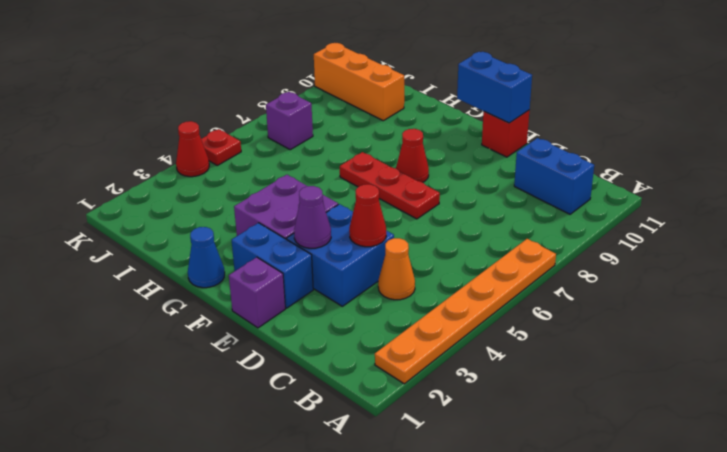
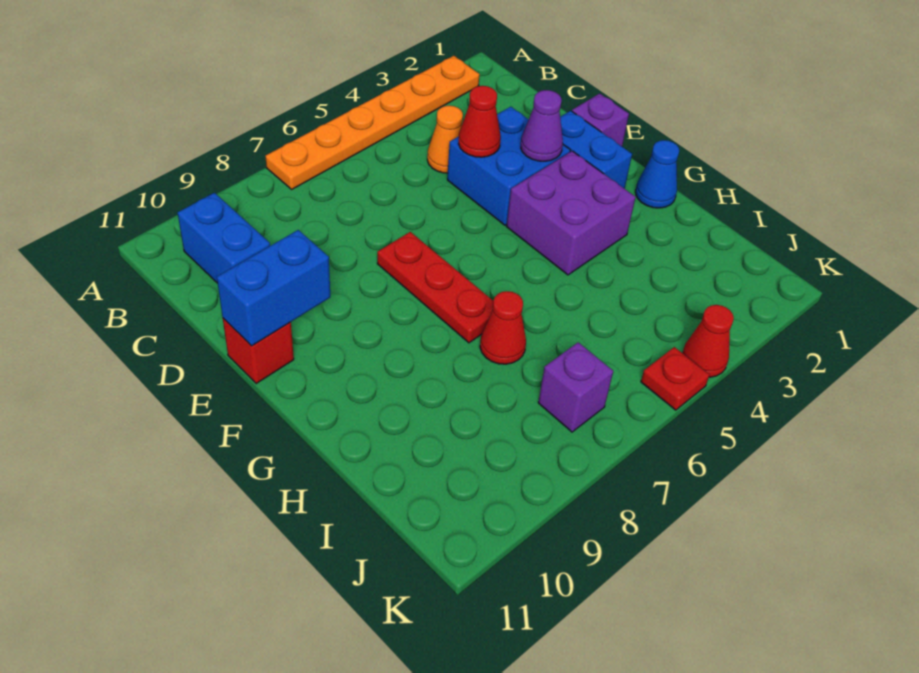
blue brick E11:F11 level 2 -> blue brick E10:E11 level 2
red cone F8 level 1 -> red cone H7 level 1
orange brick I10:K10 level 1 -> none

